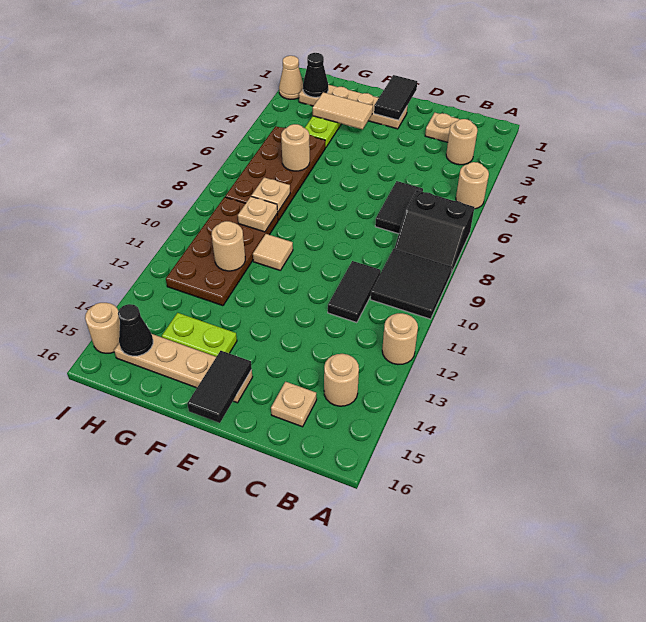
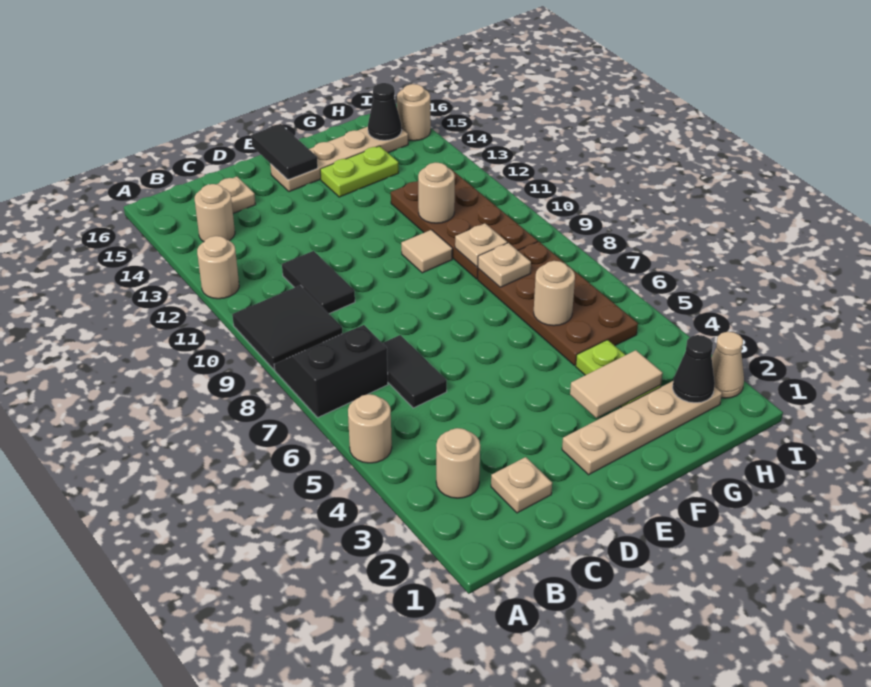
black tile E1:E2 level 2 -> none

